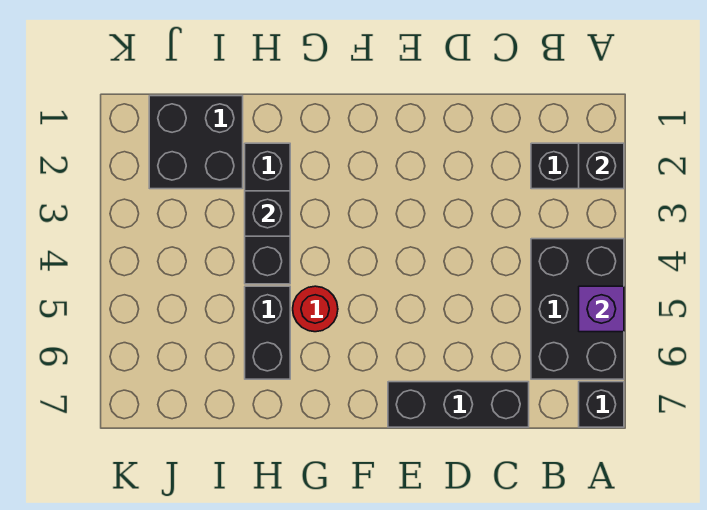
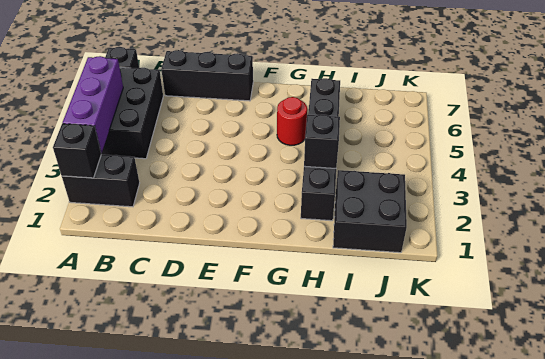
purple brick A5 level 2 -> purple brick A3:A5 level 2

